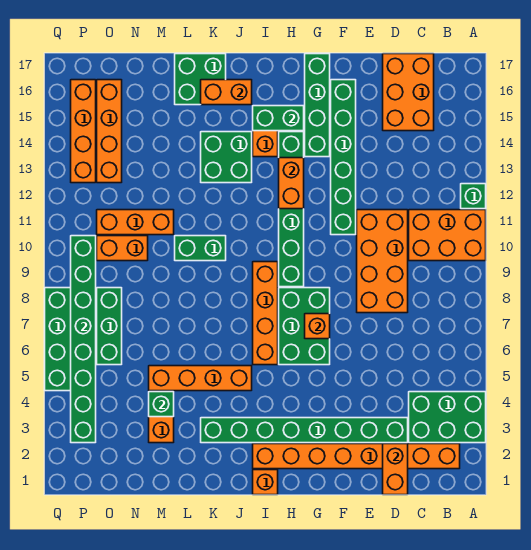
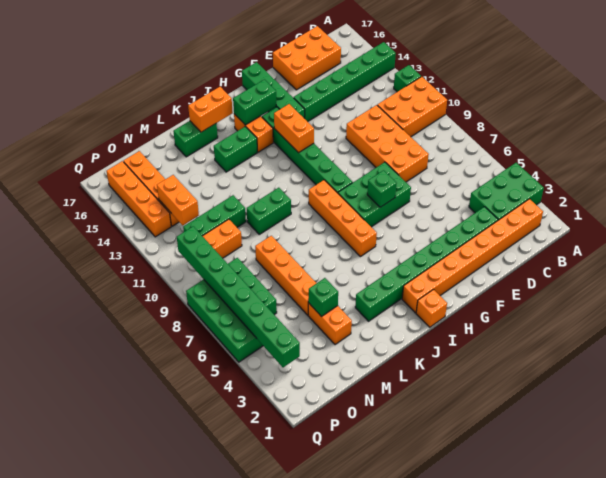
orange brick C15:D17 level 1 -> orange brick C16:E17 level 1
orange brick D1:D2 level 2 -> orange brick O12:O13 level 2
green brick F11:F16 level 1 -> green brick A14:F14 level 1
green brick G6:H8 level 1 -> green brick F7:H8 level 1
orange brick G7 level 2 -> green brick G7 level 2
orange brick J5:M5 level 1 -> orange brick M5:M8 level 1
green brick J13:K14 level 1 -> green brick J14:K14 level 1
green brick K16:L17 level 1 -> green brick K16:L16 level 1
orange brick M11:O11 level 1 -> green brick M11:O11 level 1

